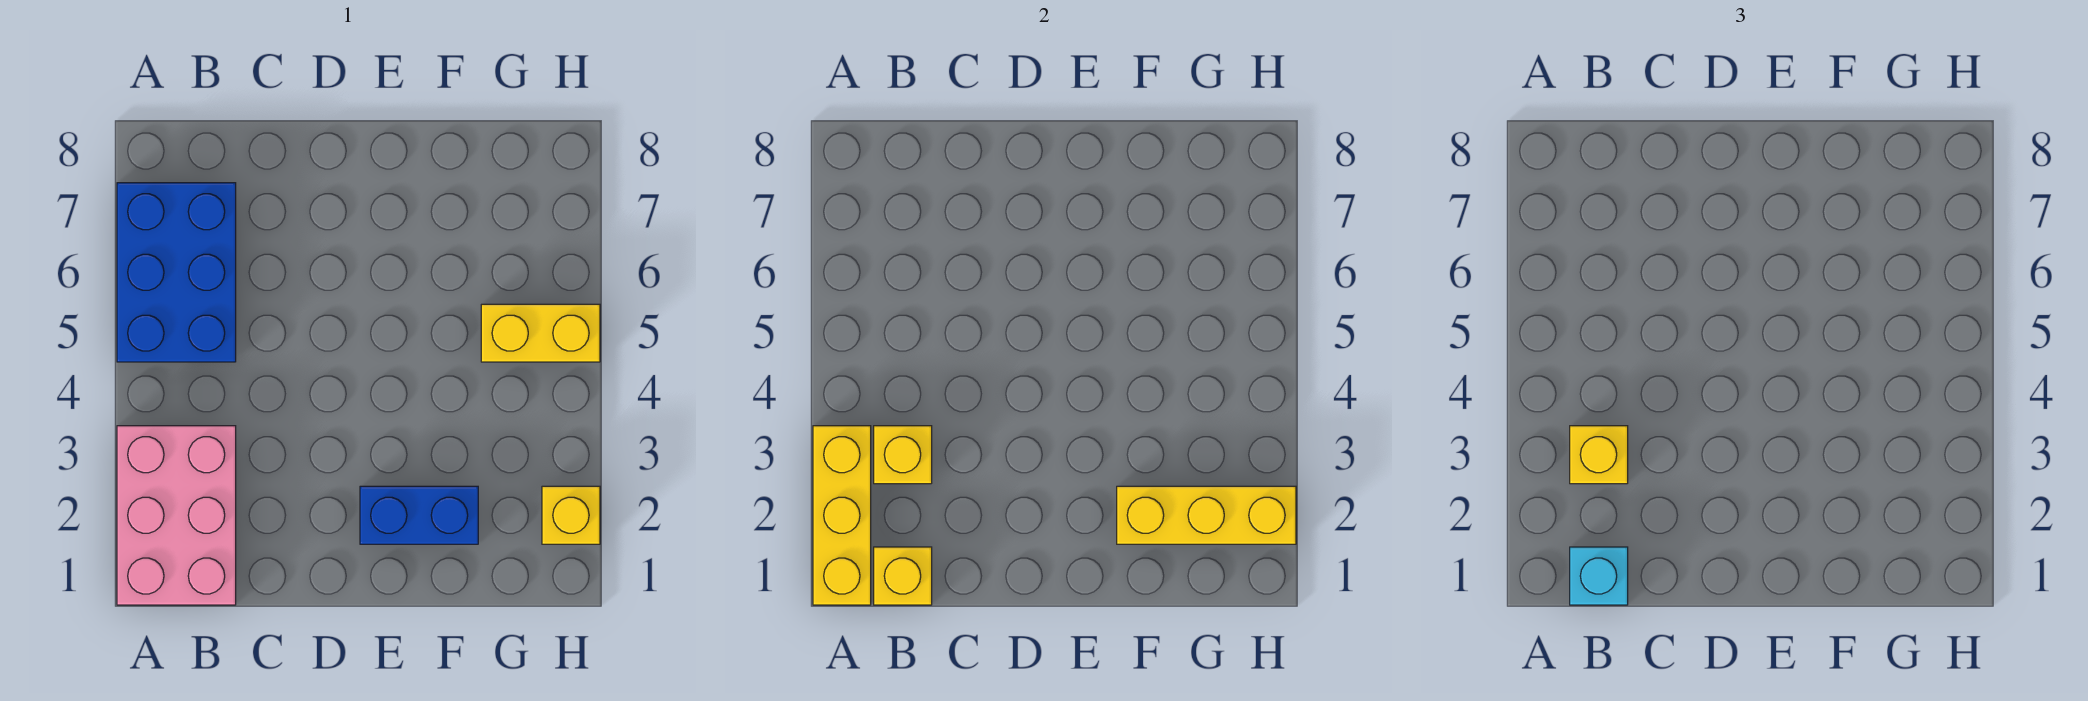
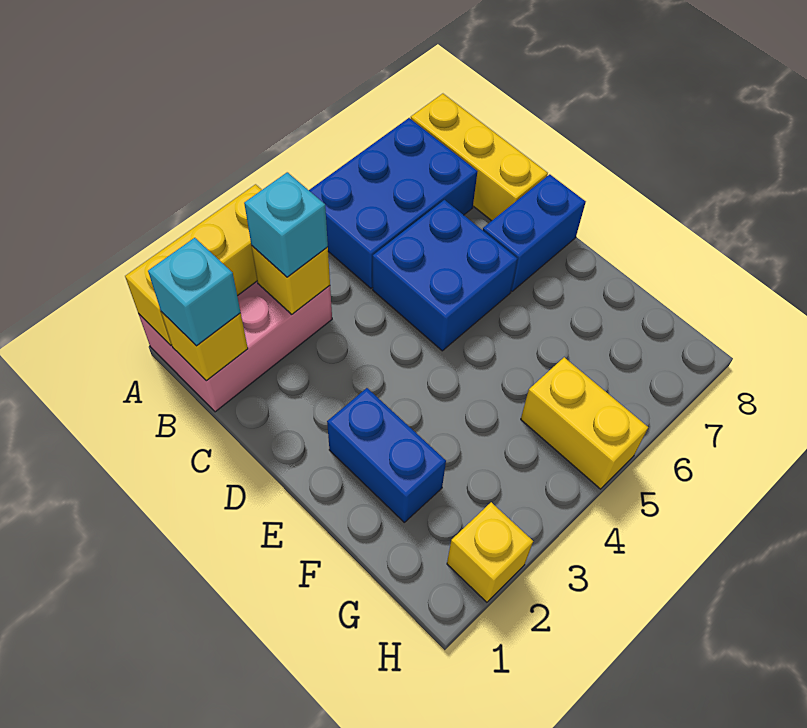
yellow brick B3 level 3 -> cyan brick B3 level 3
none -> blue brick C5:D6 level 1
none -> blue brick D7:D8 level 1
yellow brick F2:H2 level 2 -> yellow brick A8:C8 level 1

